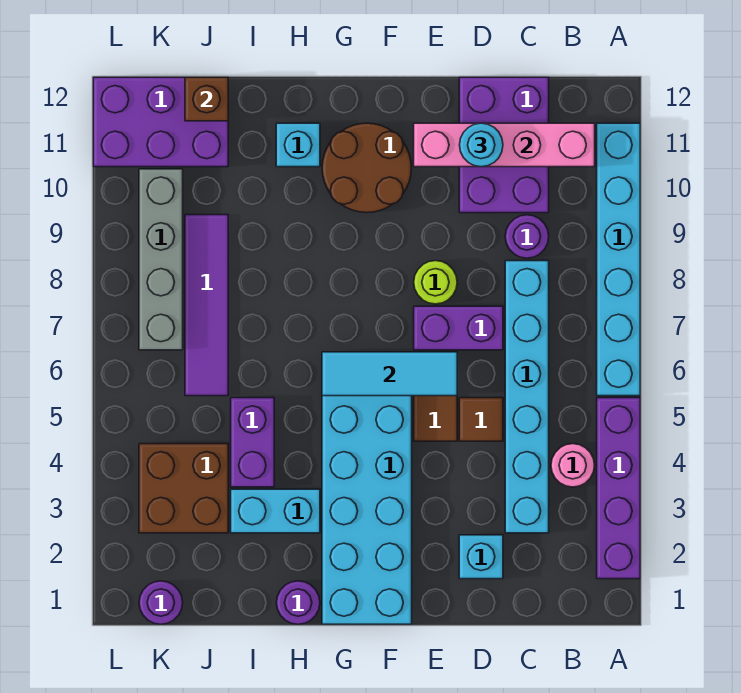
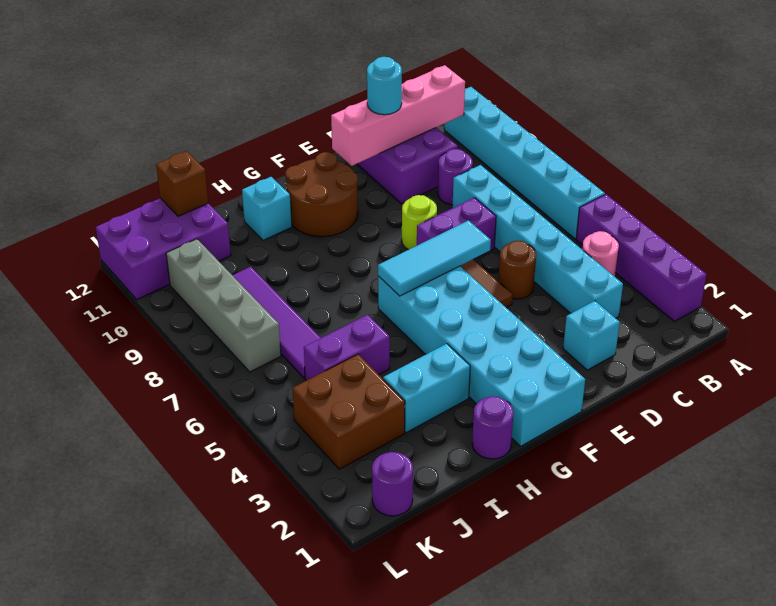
brown tile D5 level 1 -> brown round brick D5 level 1
purple brick I4:I5 level 1 -> purple brick I5:J5 level 1

